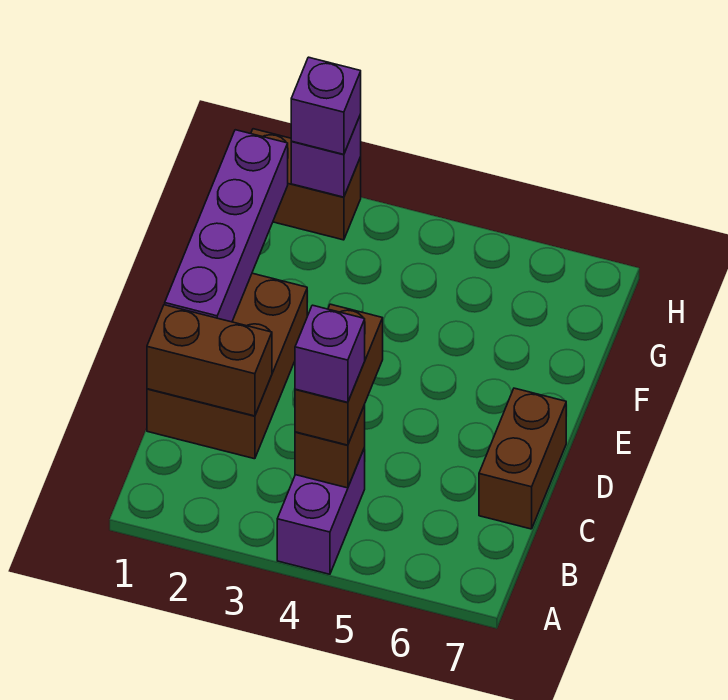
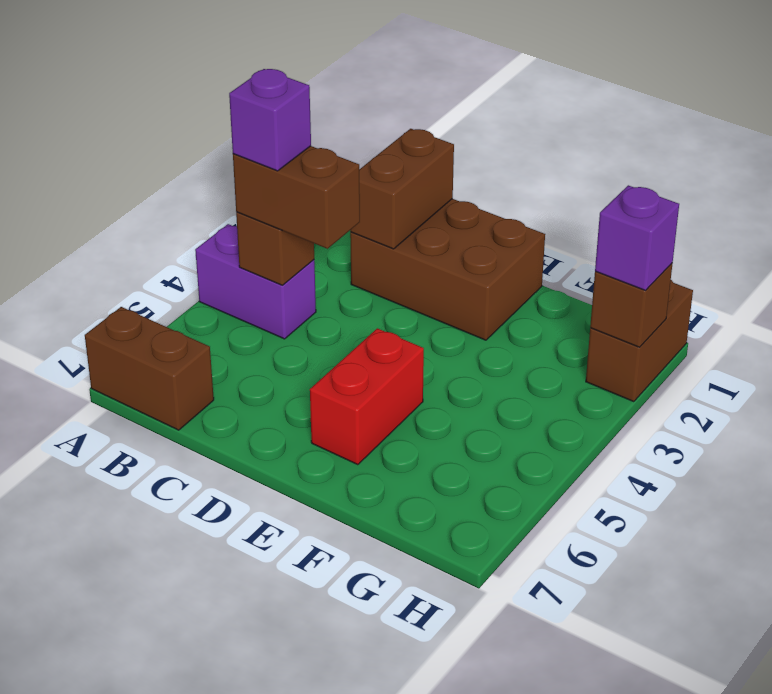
brown brick C7:D7 level 1 -> brown brick A7:B7 level 1
purple brick D1:G1 level 2 -> none
none -> red brick E5:E6 level 1
purple brick H2 level 2 -> brown brick H2 level 2

